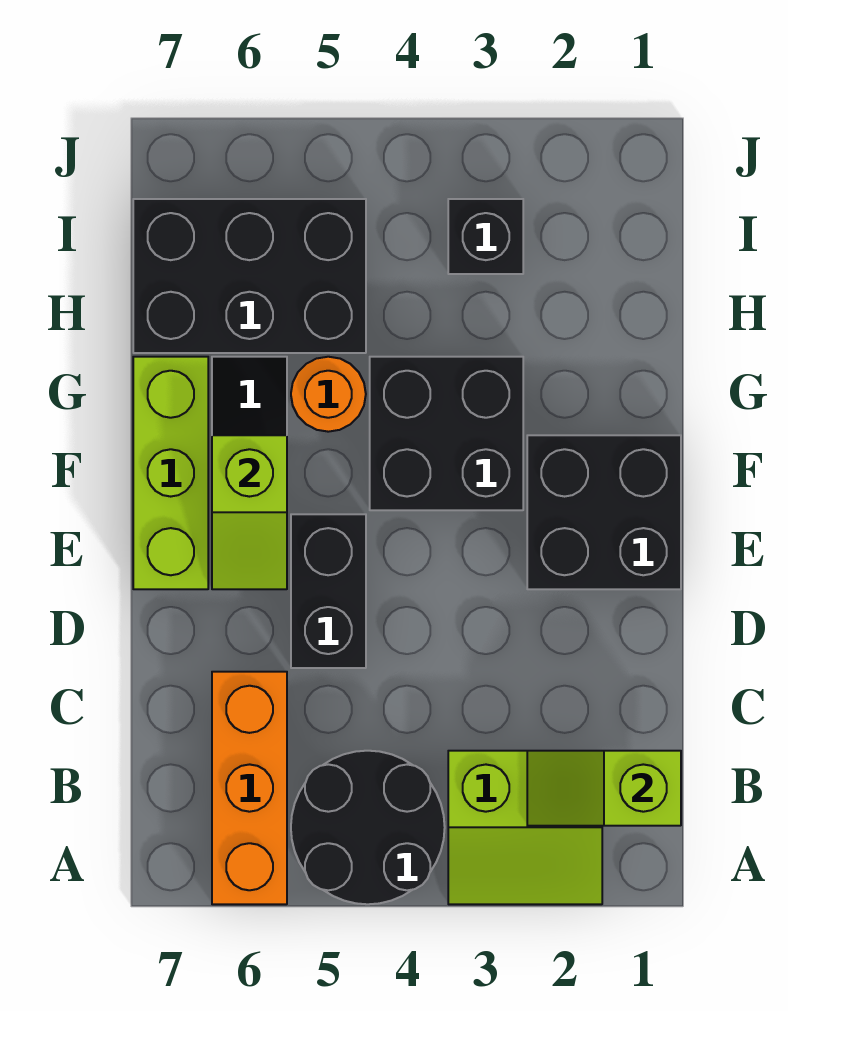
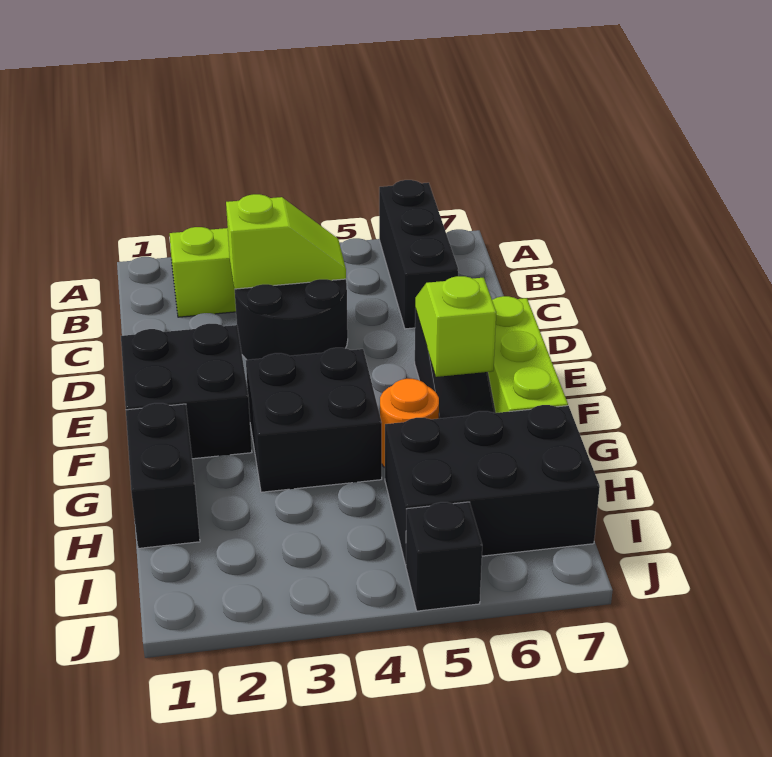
black round brick A4:B5 level 1 -> black round brick C3:D4 level 1
orange brick A6:C6 level 1 -> black brick A6:C6 level 1
lime slope B1:B2 level 2 top 1 -> lime slope C3:C4 level 2 top 3
black brick D5:E5 level 1 -> black brick G1:H1 level 1
black brick I3 level 1 -> black brick J5 level 1

